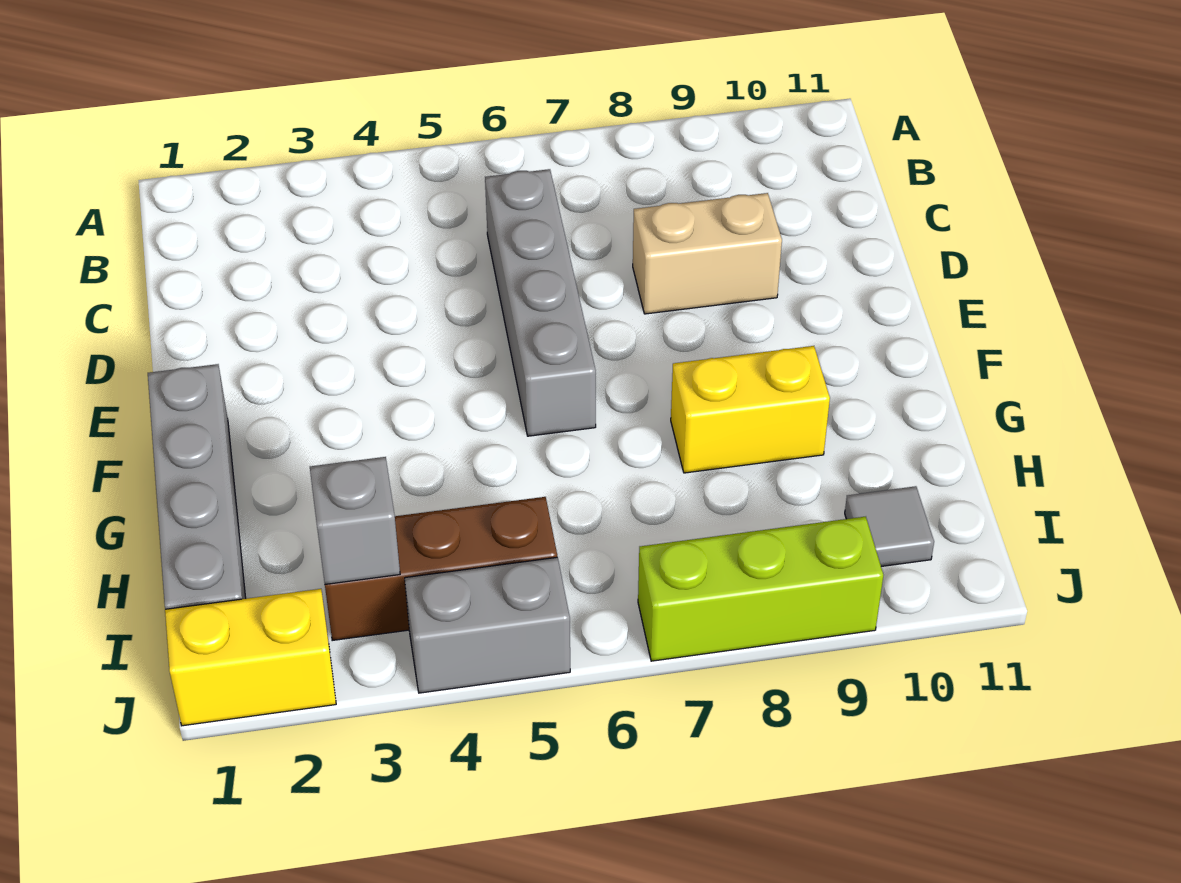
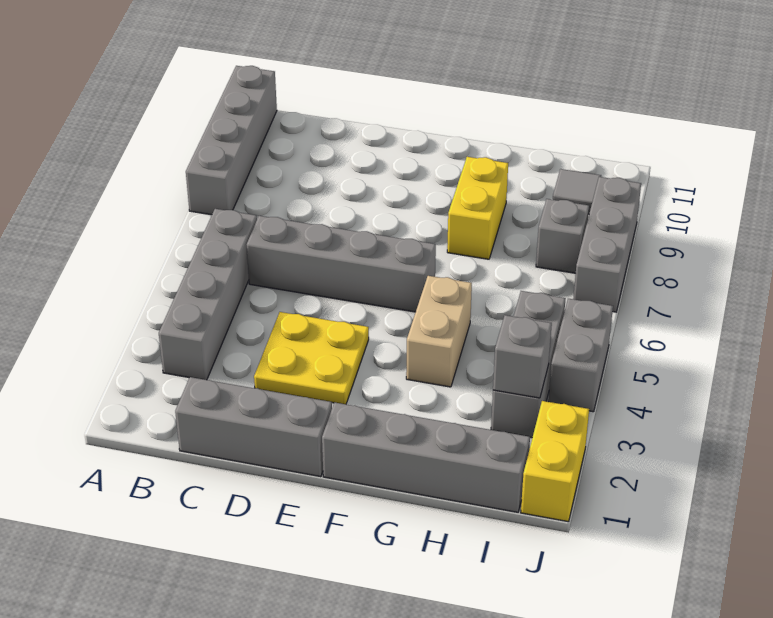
none -> grey brick A8:A11 level 1
none -> grey brick B3:B6 level 1
none -> grey brick C1:E1 level 1
none -> yellow plate D3:E4 level 1
tan brick D8:D9 level 1 -> tan brick G4:G5 level 1
brown brick I3:I5 level 1 -> grey brick I3:I5 level 1
none -> grey brick I8 level 1
lime brick J7:J9 level 1 -> grey brick J7:J9 level 1

